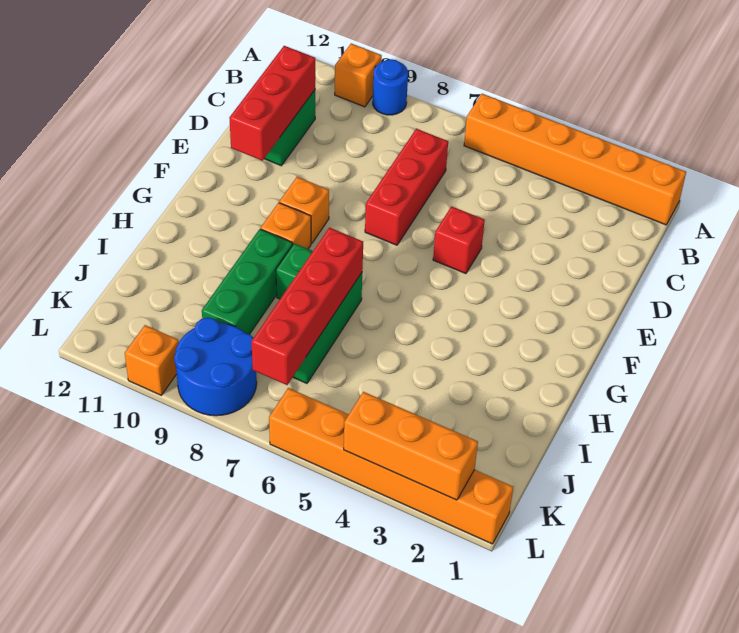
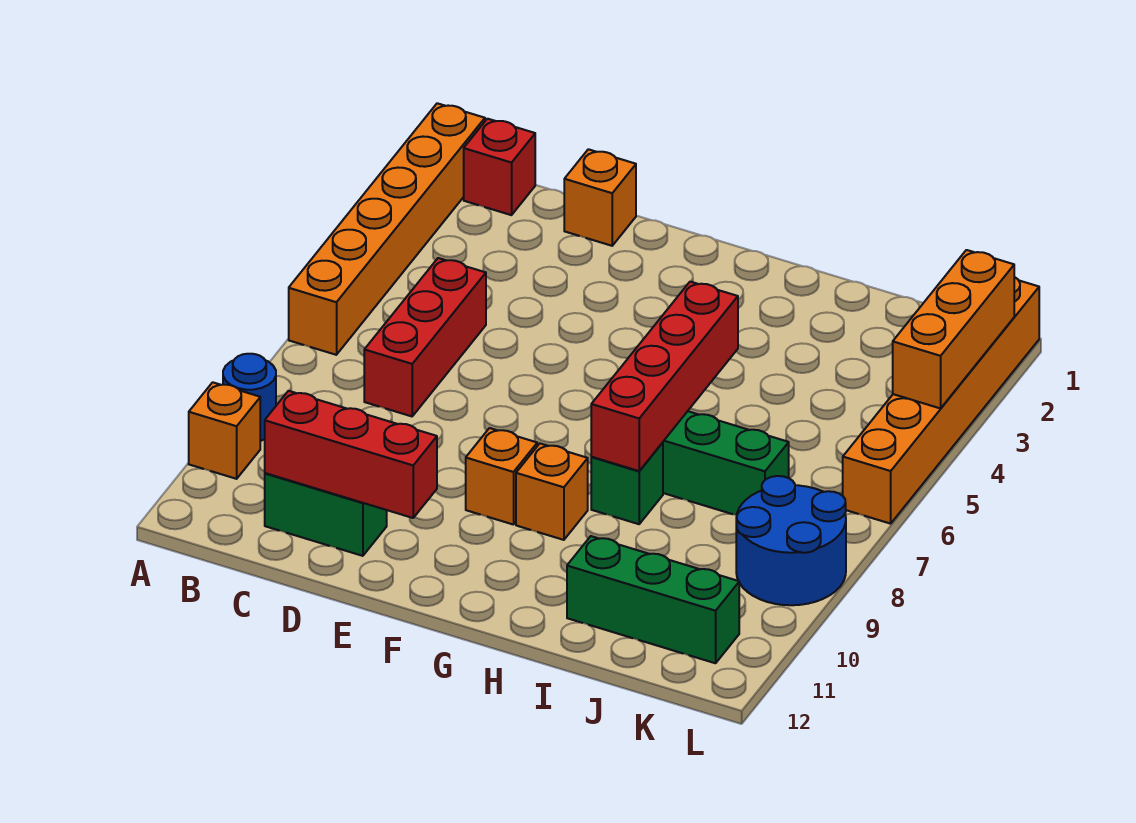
red brick C7:E7 level 1 -> red brick C5:C7 level 1
red brick E5 level 1 -> red brick B1 level 1
red brick H7:K7 level 2 -> red brick H5:H8 level 2
green brick H9:J9 level 1 -> green brick I11:K11 level 1
orange brick L10 level 1 -> orange brick D1 level 1

